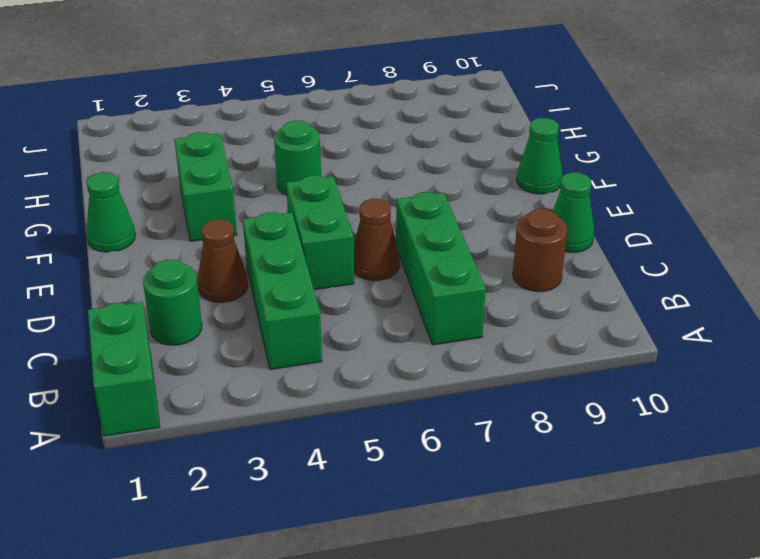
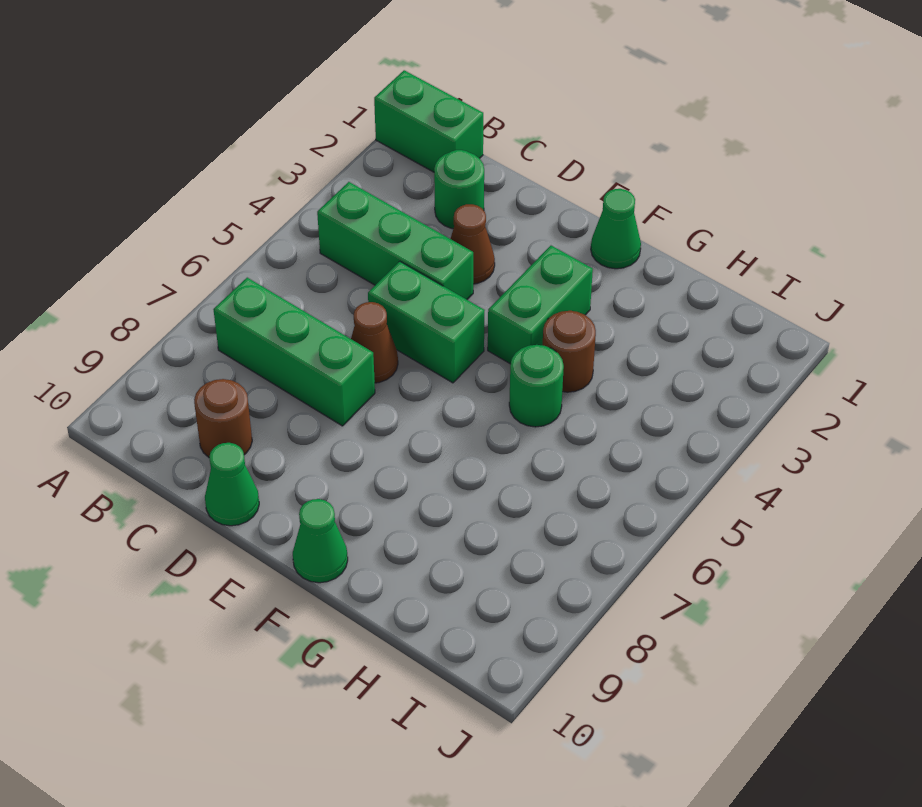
green brick F3:G3 level 1 -> green brick F3:F4 level 1
none -> brown round brick G4 level 1

